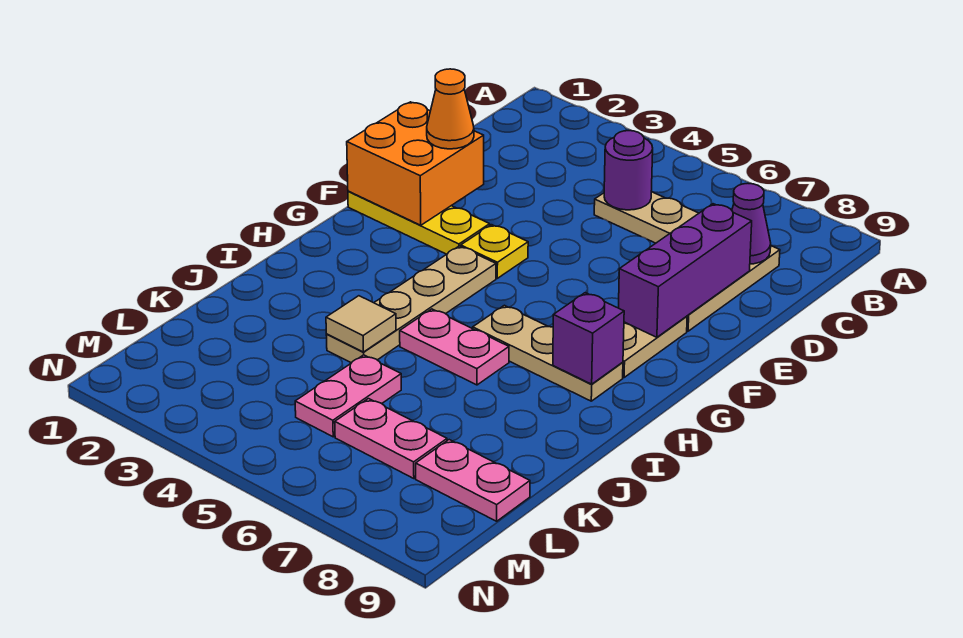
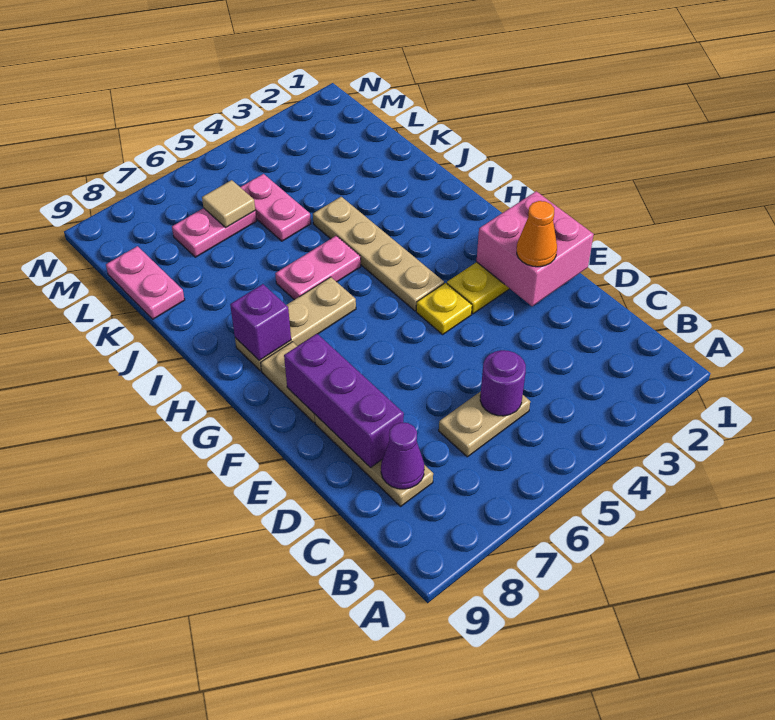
orange brick E1:F2 level 2 -> pink brick E1:F2 level 2
tan tile J4 level 2 -> tan tile L6 level 2
pink plate L8:L9 level 1 -> pink plate K9:L9 level 1

